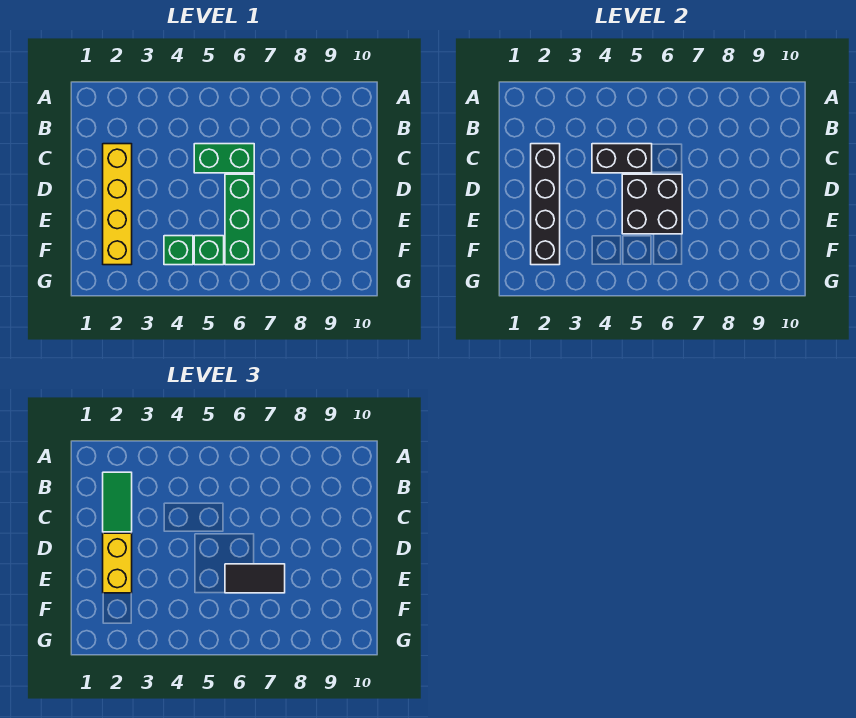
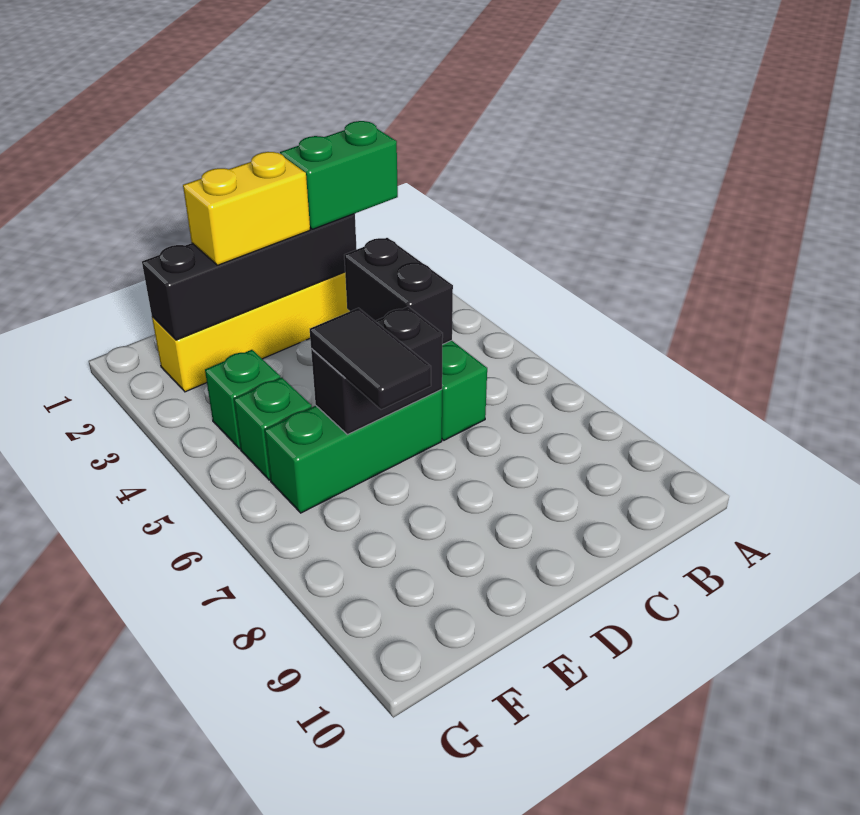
green tile B2:C2 level 3 -> green brick B2:C2 level 3
black brick D5:E6 level 2 -> black brick D6:E6 level 2

